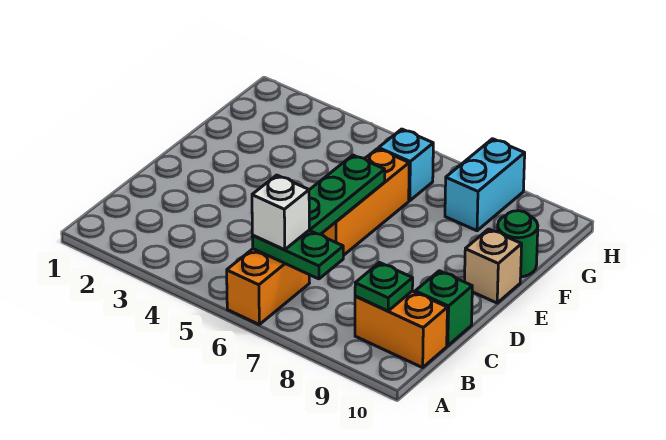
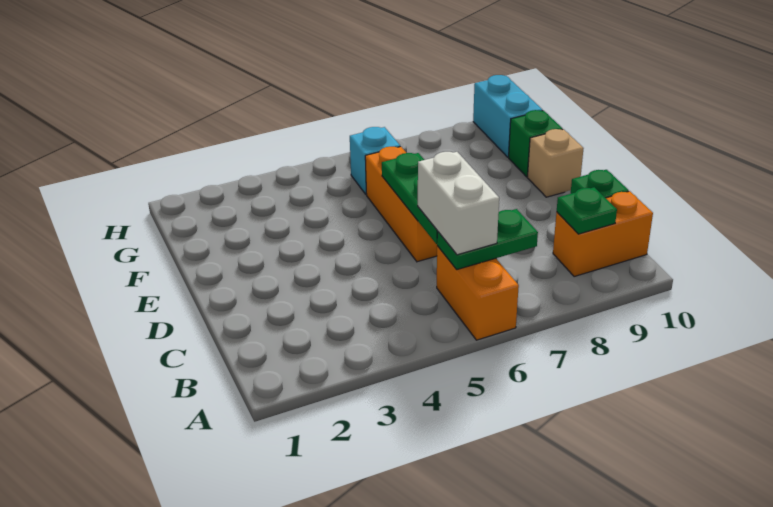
white brick B6 level 3 -> white brick B6:C6 level 3
green round brick F10 level 1 -> green brick F10 level 1
cyan brick G8:H8 level 1 -> cyan brick G10:H10 level 1

